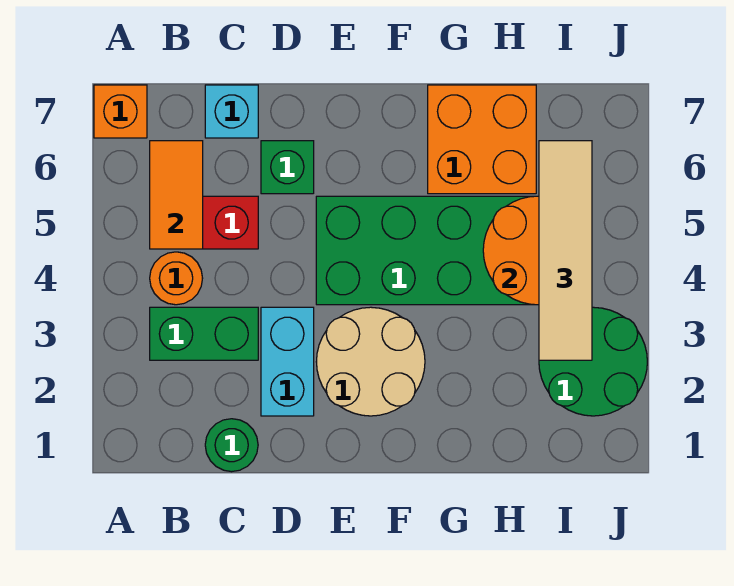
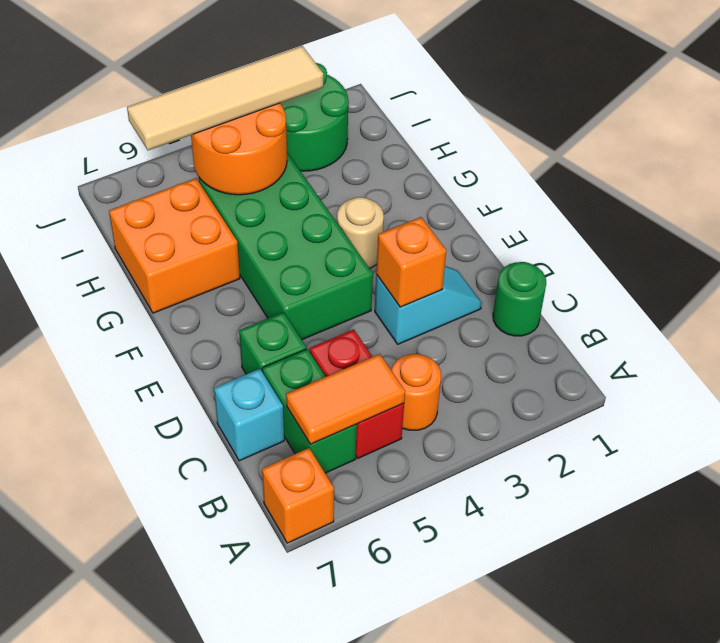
green brick B3:C3 level 1 -> green brick B6:C6 level 1
cyan brick D2:D3 level 1 -> cyan slope D2:D3 level 1 top 3
none -> orange brick D3 level 2
tan round brick E2:F3 level 1 -> tan round brick F3 level 1

